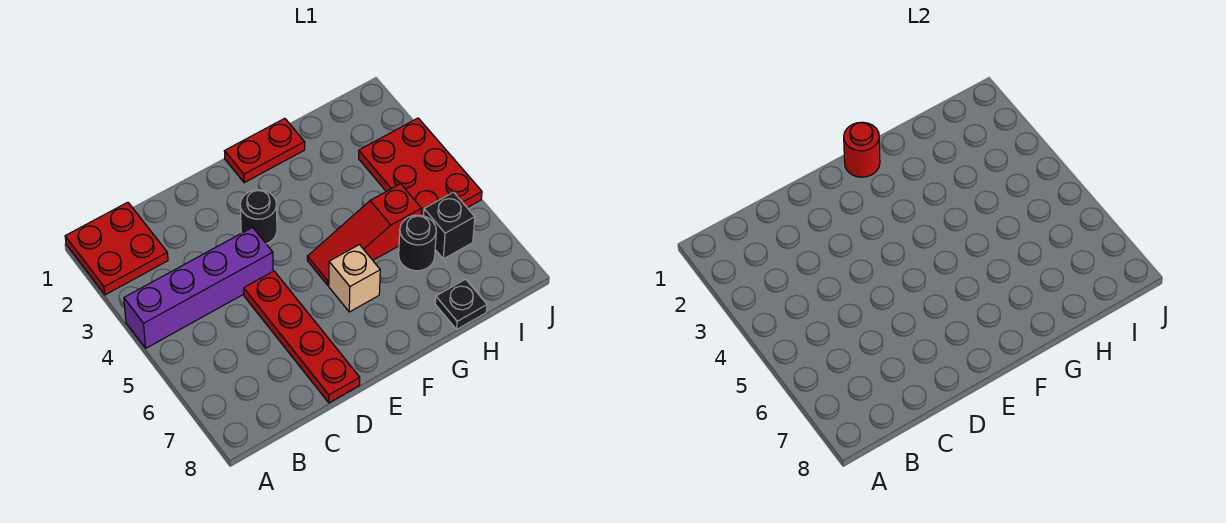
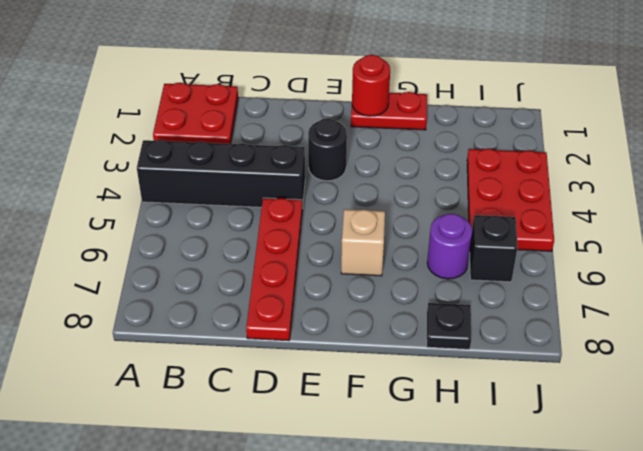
purple brick A4:D4 level 1 -> black brick A4:D4 level 1
red slope F5:H5 level 1 top H -> none
black round brick H6 level 1 -> purple round brick H6 level 1

